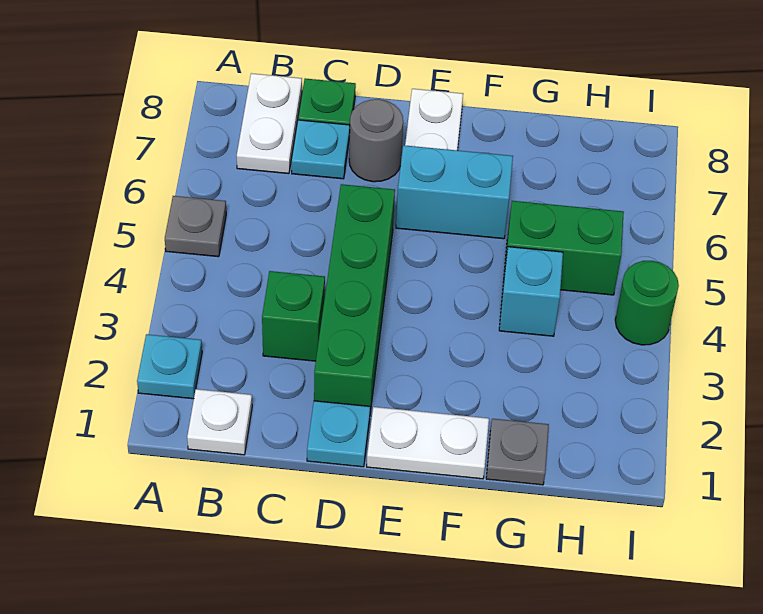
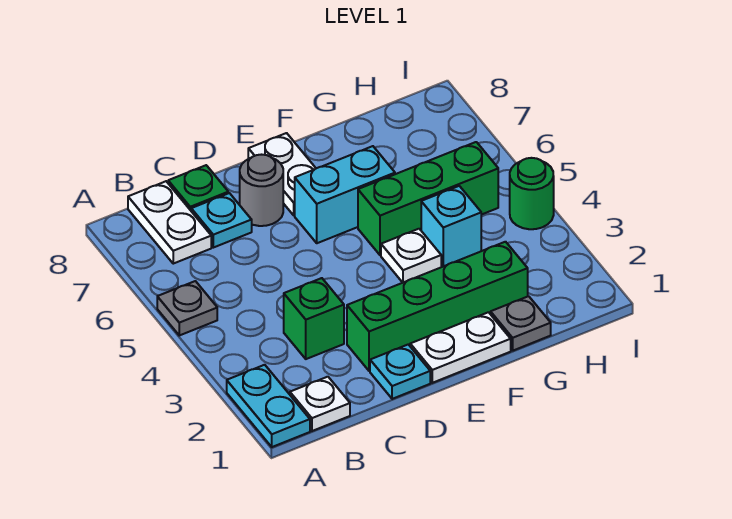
cyan plate A2 level 1 -> cyan plate A1:A2 level 1
green brick D2:D5 level 1 -> green brick D2:G2 level 1
none -> white plate F4 level 1
green brick G5:H5 level 1 -> green brick F5:H5 level 1

